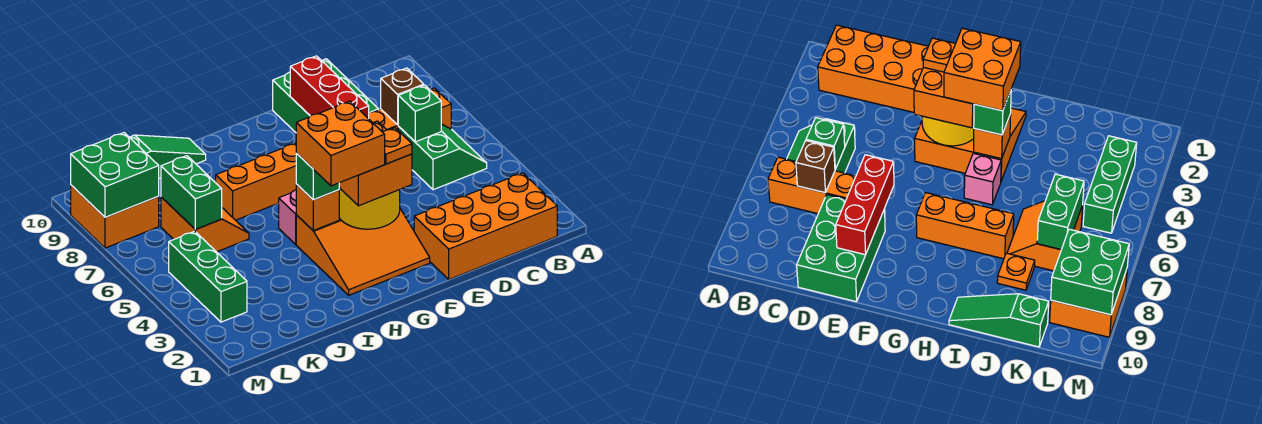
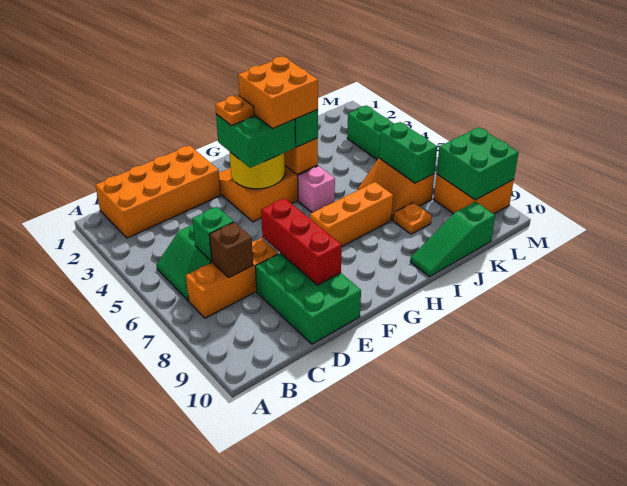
orange brick F3:G4 level 3 -> green brick F3:G4 level 3

